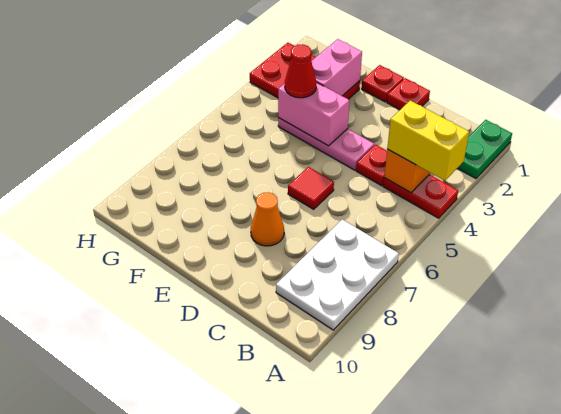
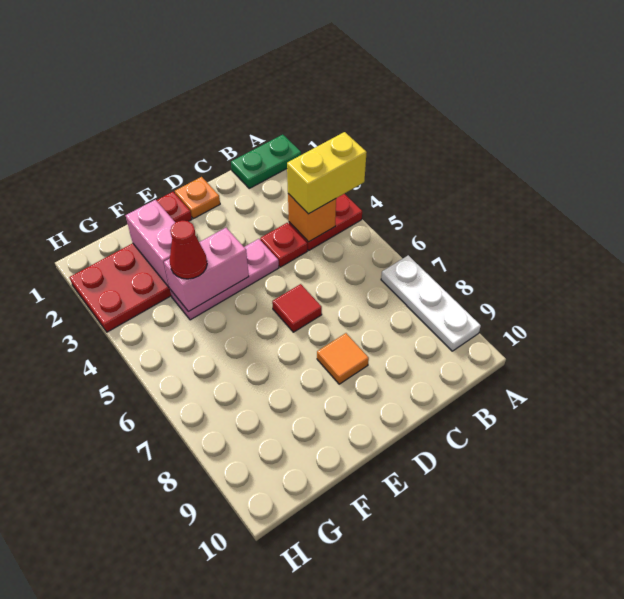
green plate A1:A2 level 1 -> green plate A1:B1 level 1
white plate A7:B9 level 1 -> white plate A7:A9 level 1
red plate D1 level 1 -> orange plate D1 level 1
orange cone D8 level 1 -> orange tile D8 level 1

